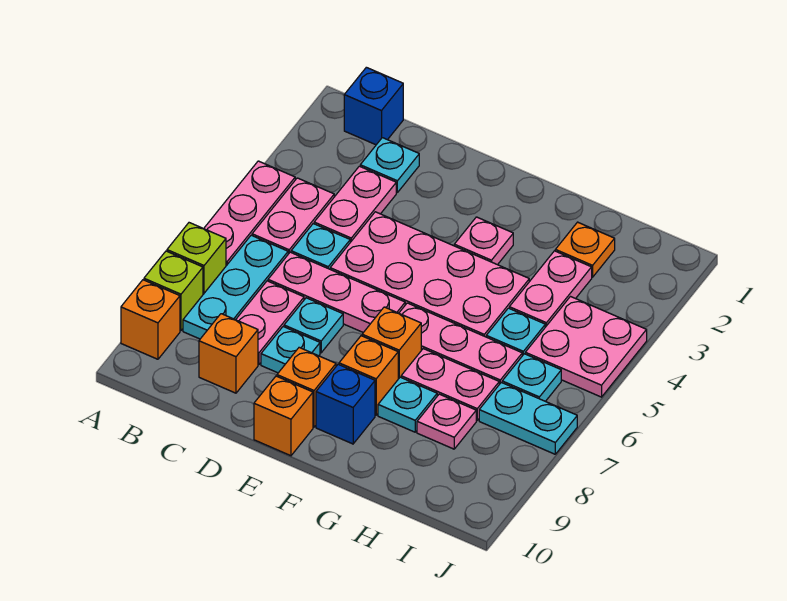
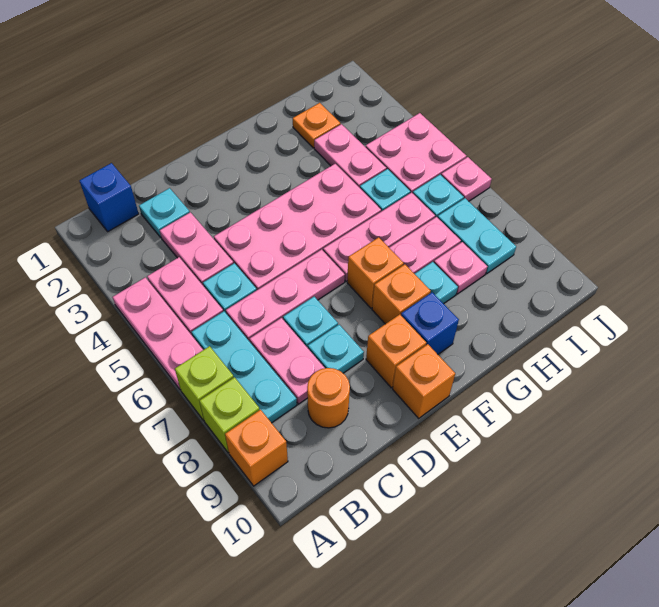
orange brick C9 level 1 -> orange round brick C9 level 1
pink plate F3 level 1 -> pink plate J6 level 1
cyan plate I7:J7 level 1 -> cyan plate I7:I8 level 1

